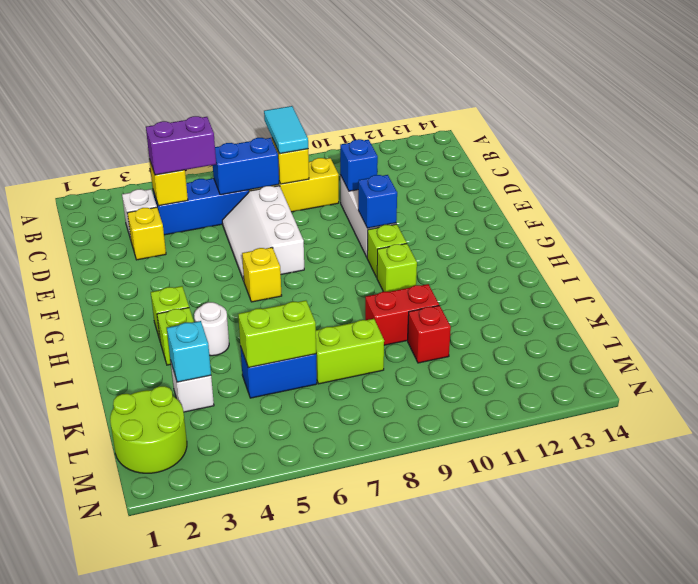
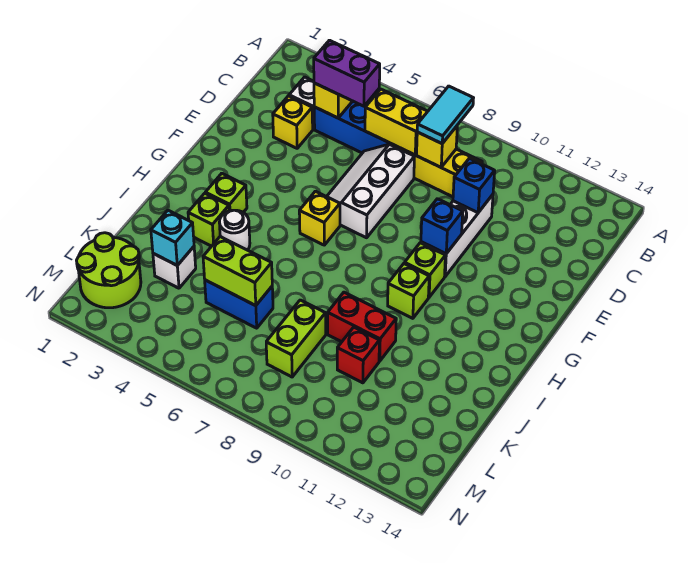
blue brick C6:C7 level 2 -> yellow brick C6:C7 level 2
lime brick K7:K8 level 1 -> lime brick K8:L8 level 1

